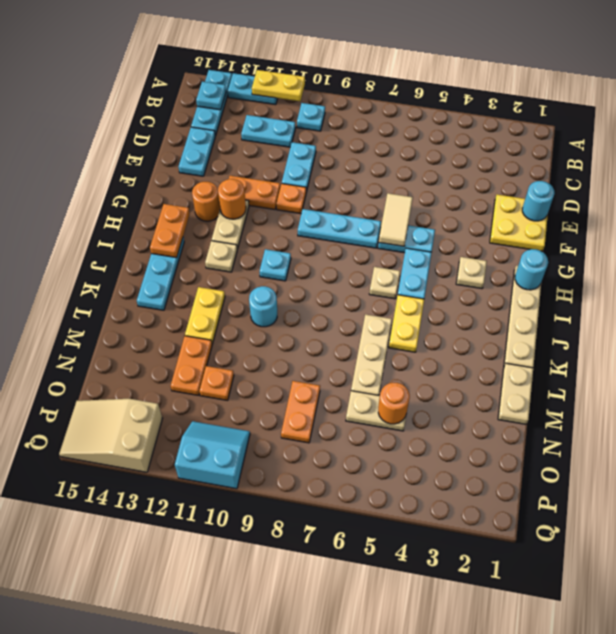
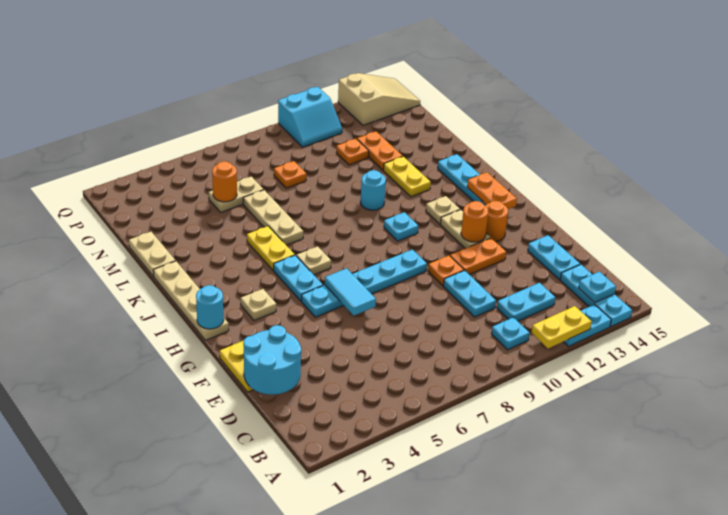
cyan round brick E1 level 2 -> cyan round brick D1:E2 level 2
tan tile F6:G6 level 2 -> cyan tile F6:G6 level 2
orange plate N8:O8 level 1 -> orange plate N8 level 1

